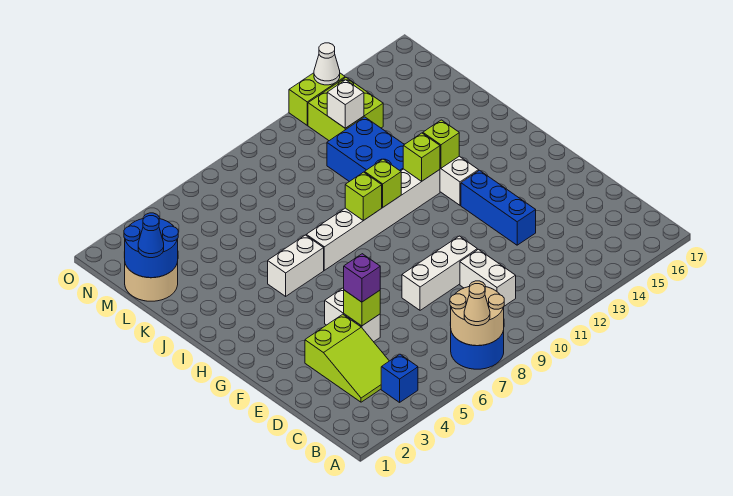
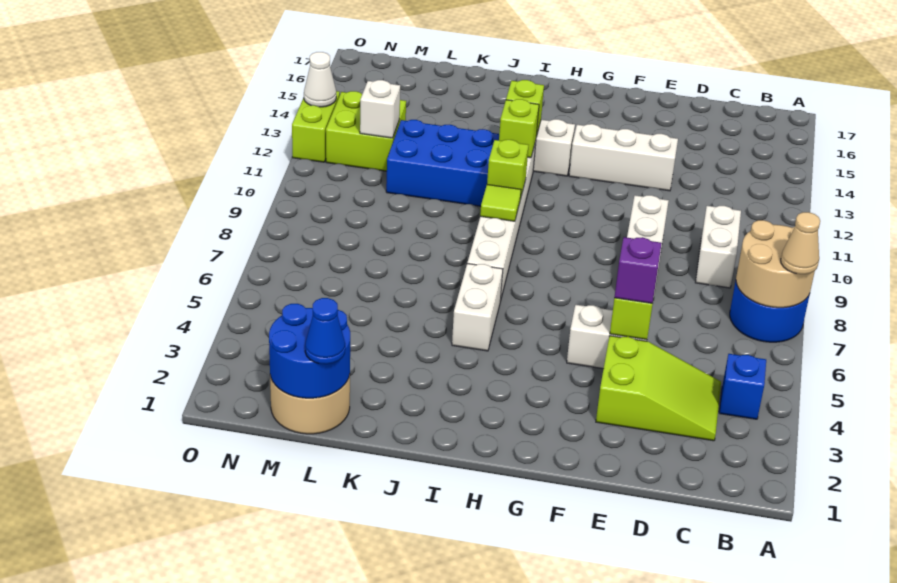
white brick C10:D10 level 1 -> white brick C9:C10 level 1
blue brick E13:G13 level 1 -> white brick E13:G13 level 1
lime brick I9 level 2 -> lime tile I9 level 2

